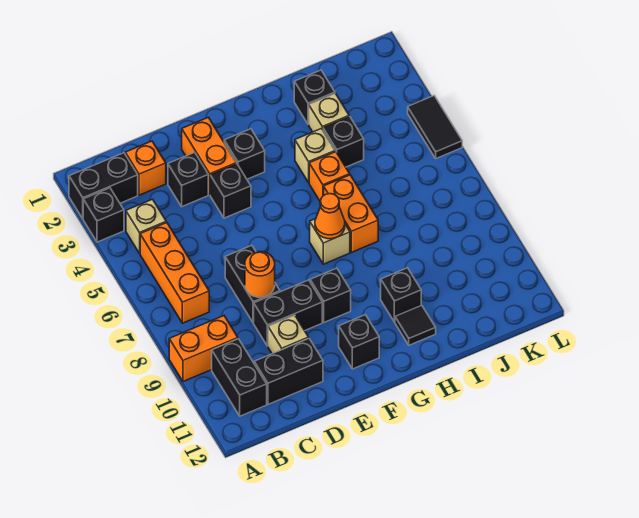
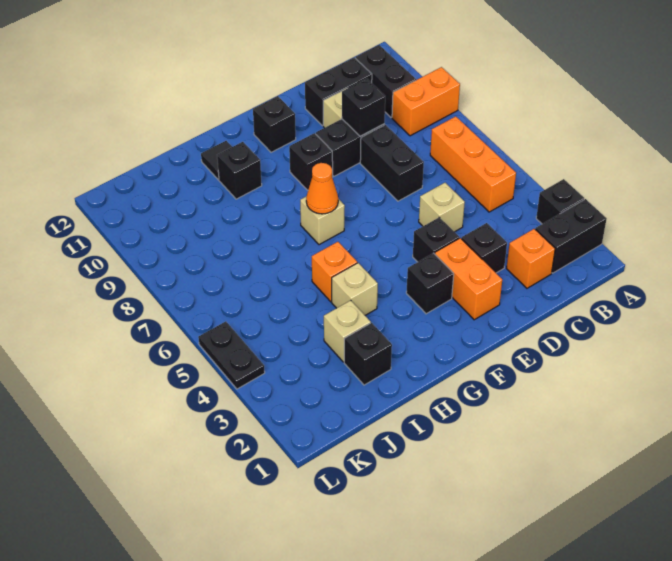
tan brick B4 level 1 -> tan brick D5 level 1
orange round brick D8 level 2 -> none
orange brick H6:H7 level 1 -> none
black brick I4 level 1 -> black brick D9 level 2
black tile L4:L5 level 1 -> black plate L4:L5 level 1

